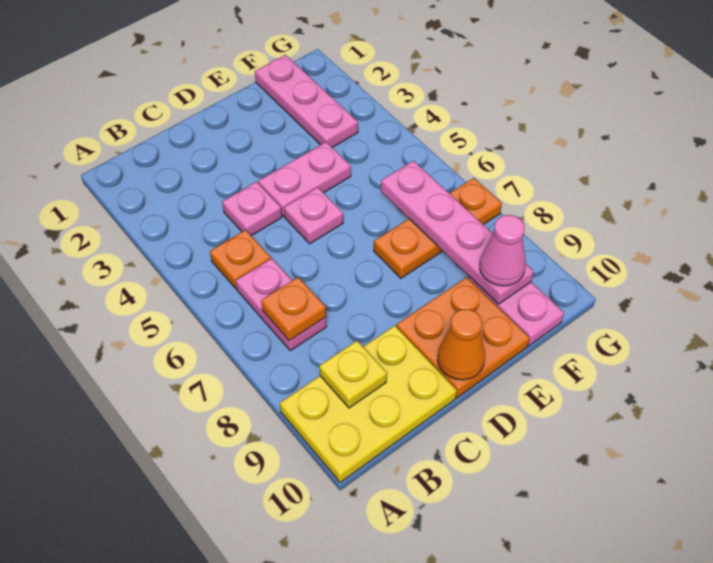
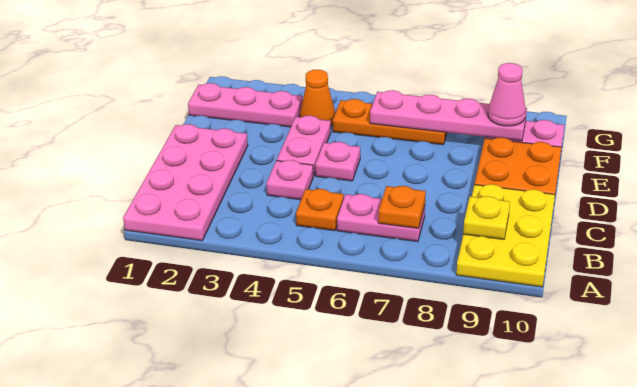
none -> pink plate A1:D2 level 1
orange cone D10 level 2 -> orange cone F4 level 1
orange plate E7:G7 level 1 -> orange plate F5:F7 level 1

